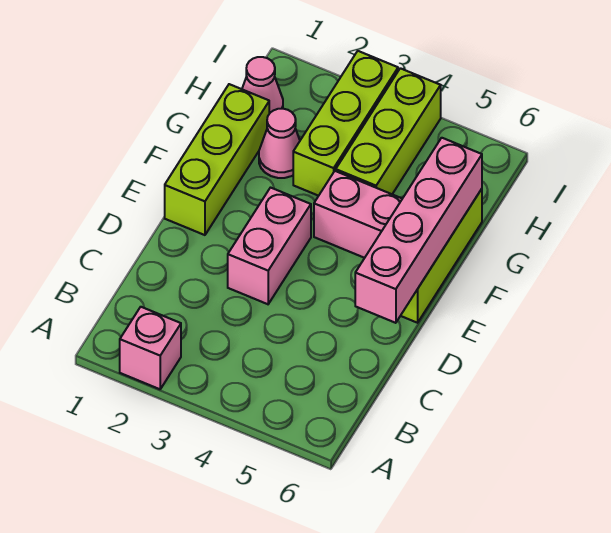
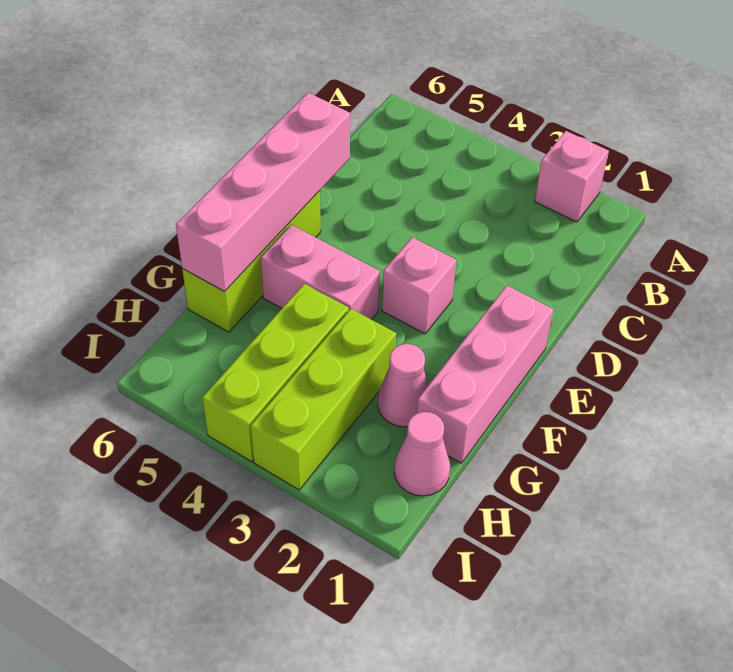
pink brick D3:E3 level 1 -> pink brick E3 level 1
lime brick E1:G1 level 1 -> pink brick E1:G1 level 1

